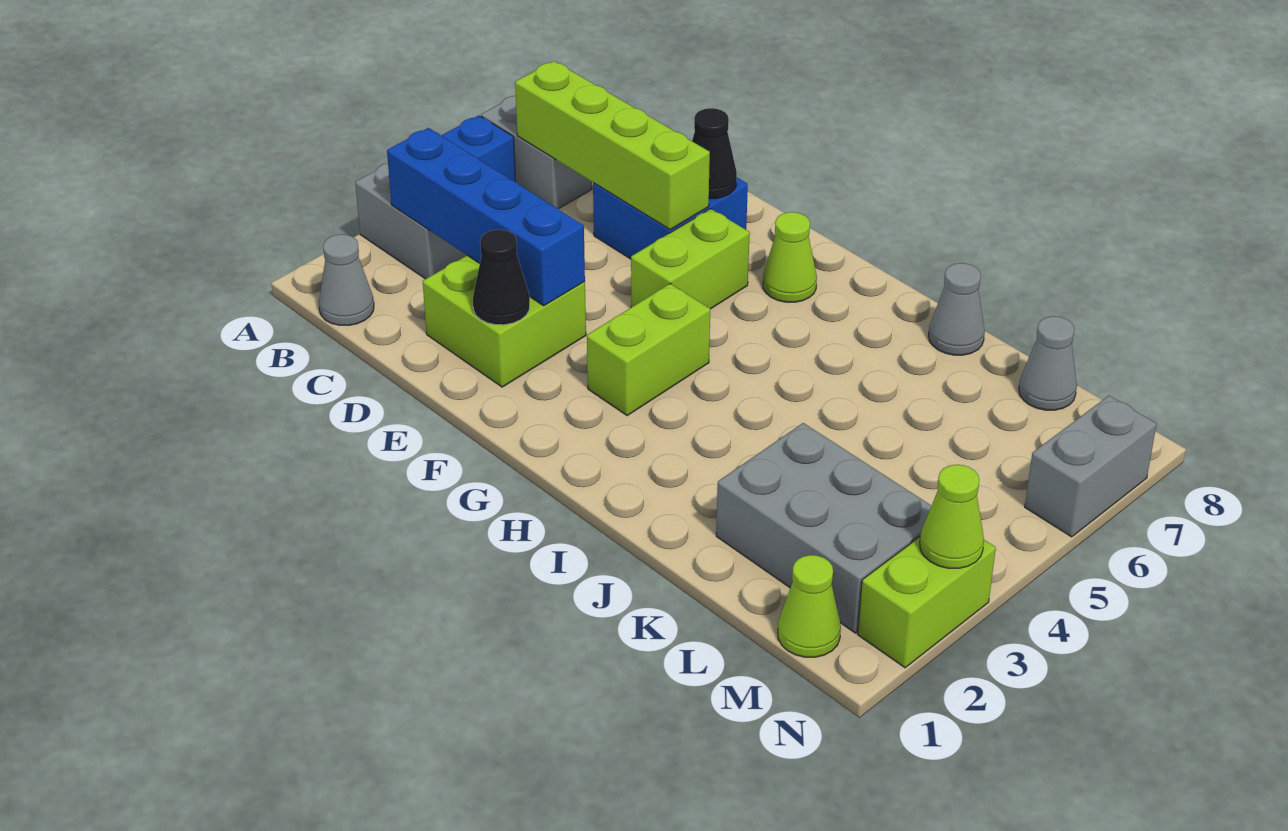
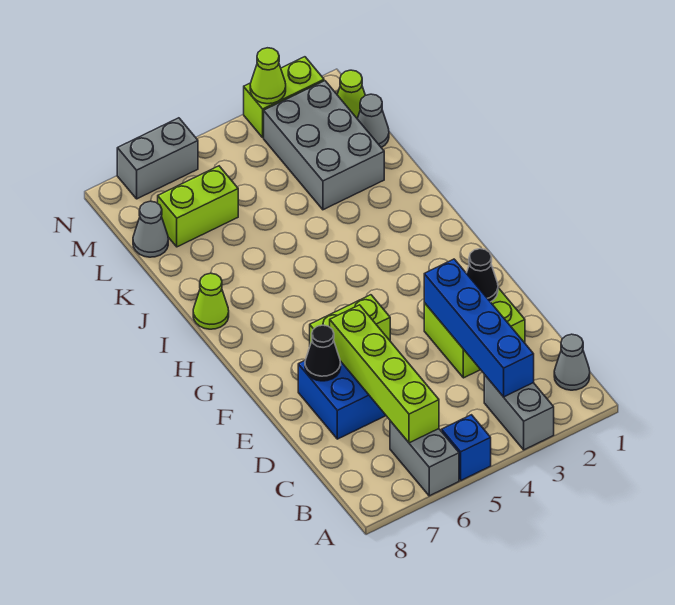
lime brick G3:G4 level 1 -> lime brick L6:L7 level 1
lime cone G7 level 1 -> lime cone I8 level 1
grey cone J8 level 1 -> grey cone L1 level 1

